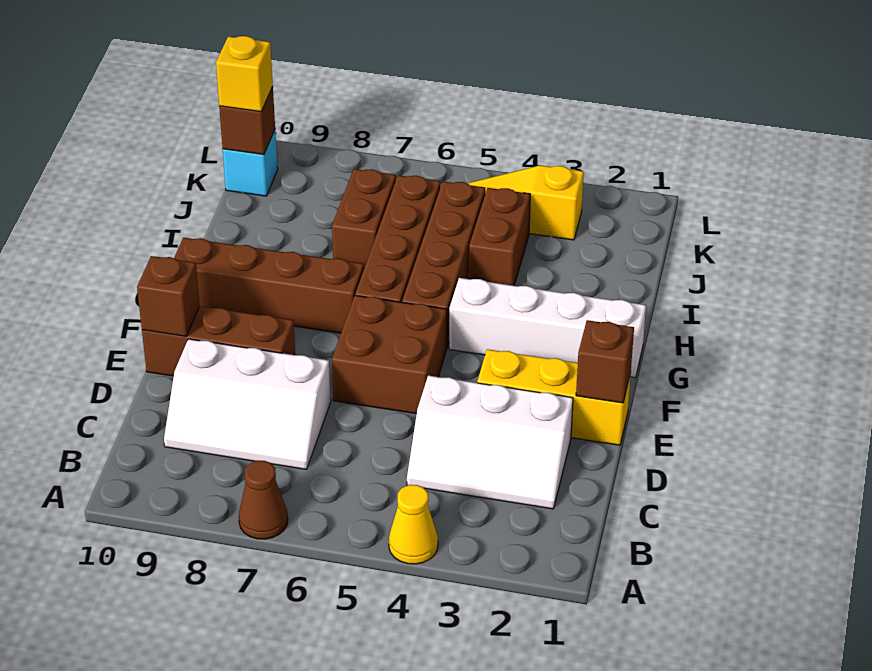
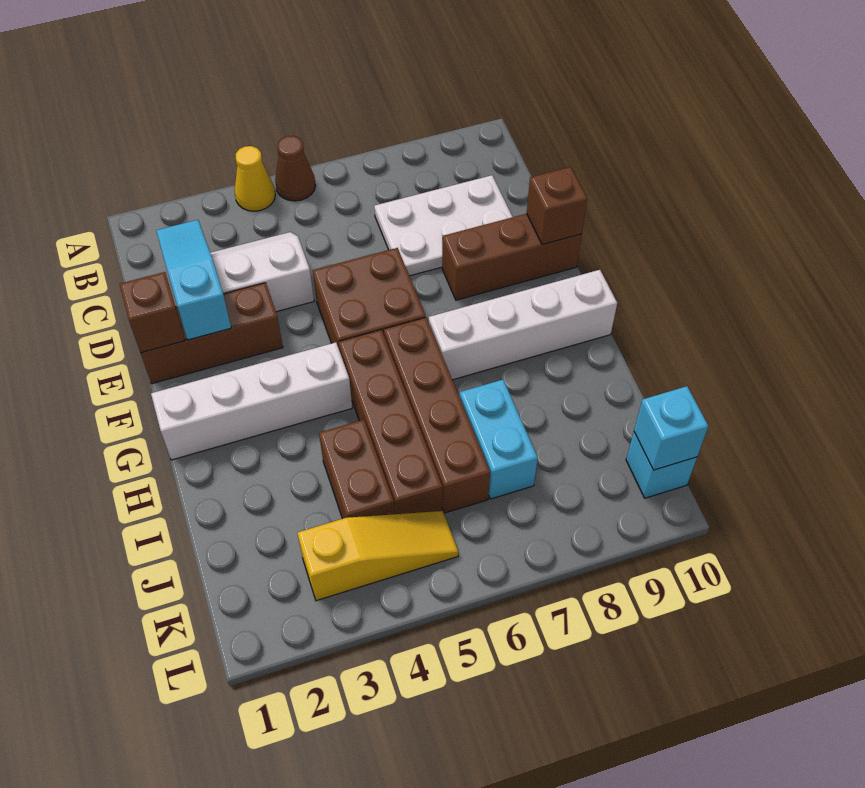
brown cone A7 level 1 -> brown cone A5 level 1
none -> cyan slope C2:E2 level 2 top E
white slope C7:D9 level 1 top D -> white plate C7:D9 level 1
yellow brick E1:E3 level 1 -> brown brick E1:E3 level 1
brown brick G7:G10 level 1 -> white brick G7:G10 level 1
brown brick I7:J7 level 1 -> cyan brick I7:J7 level 1
brown brick K10 level 2 -> cyan brick K10 level 2
yellow brick K10 level 3 -> none

